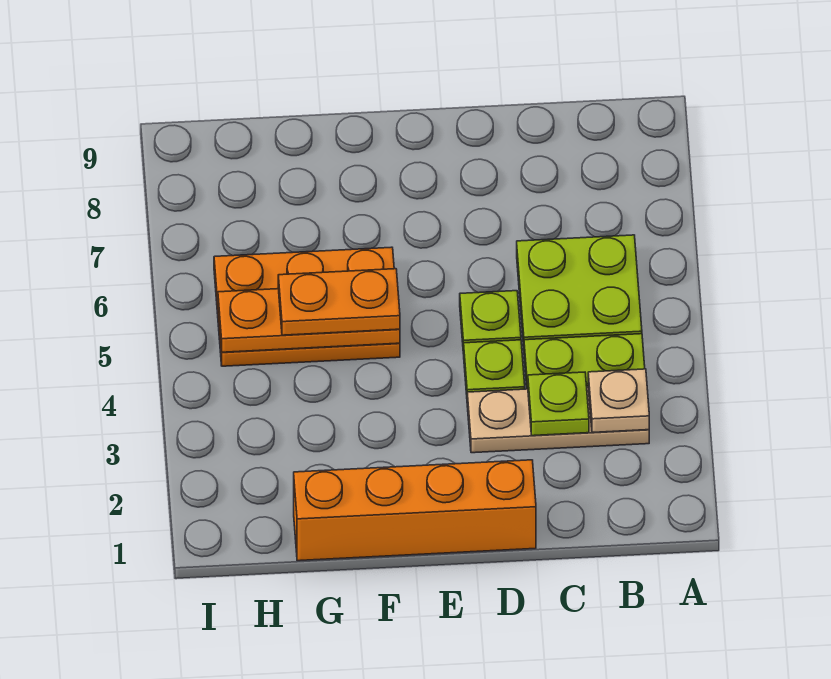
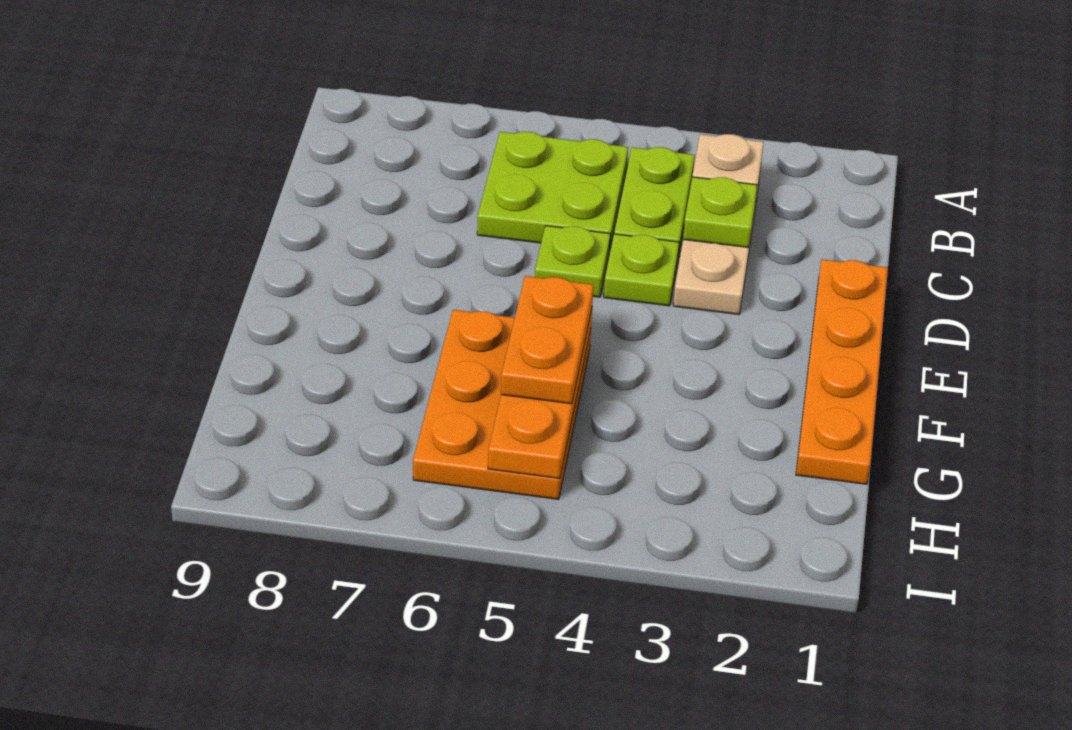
orange brick D1:G1 level 1 -> orange plate D1:G1 level 1

